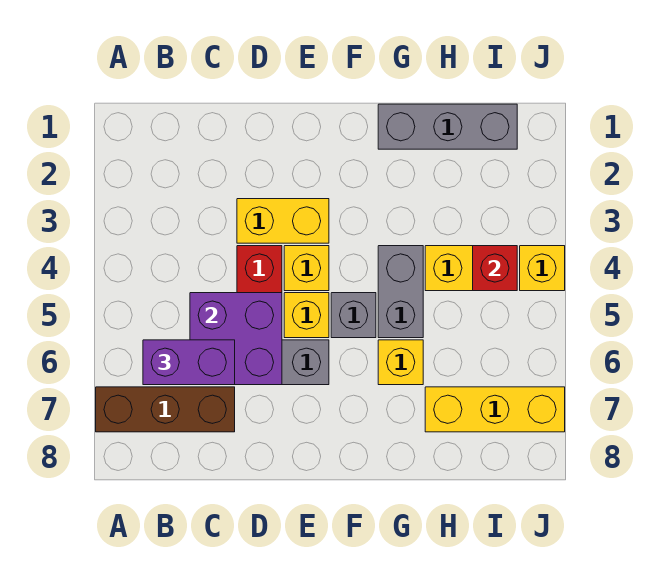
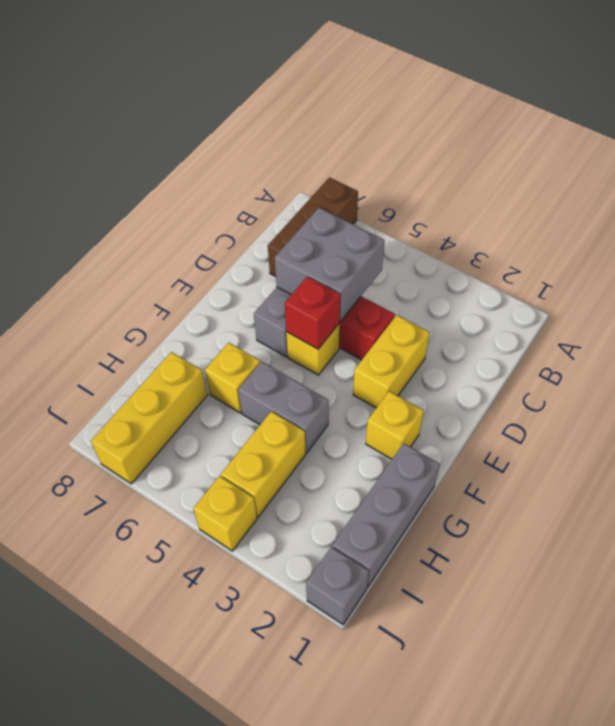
purple brick B6:C6 level 3 -> none
purple brick C5:D6 level 2 -> grey brick C5:D6 level 2
yellow brick E4 level 1 -> yellow brick F2 level 1
grey brick F5 level 1 -> grey brick J1 level 1
red brick I4 level 2 -> red brick E5 level 2

